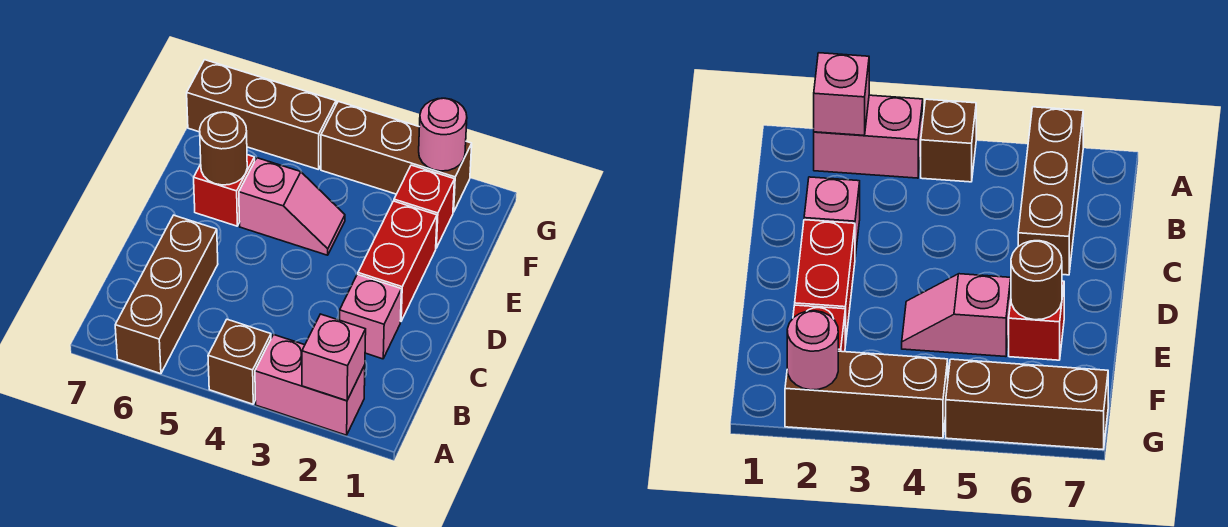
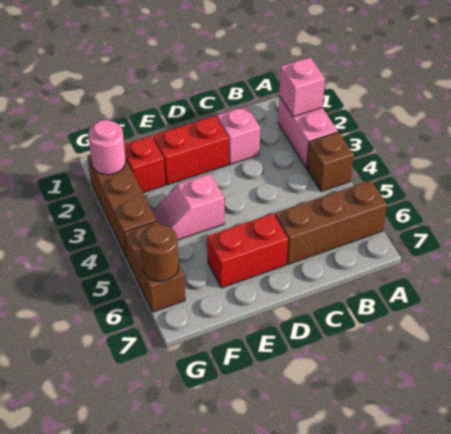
pink slope E4:E5 level 1 top 5 -> pink slope E4:F4 level 1 top E
red brick E6 level 1 -> red brick D6:E6 level 1
brown round brick E6 level 2 -> brown round brick G6 level 2
brown brick G5:G7 level 1 -> brown brick G5:G6 level 1

